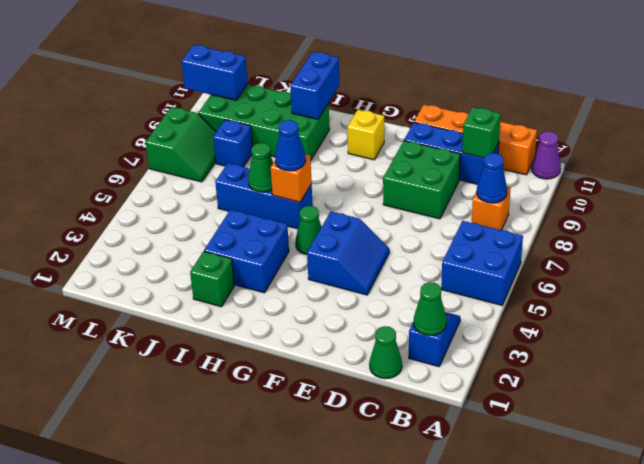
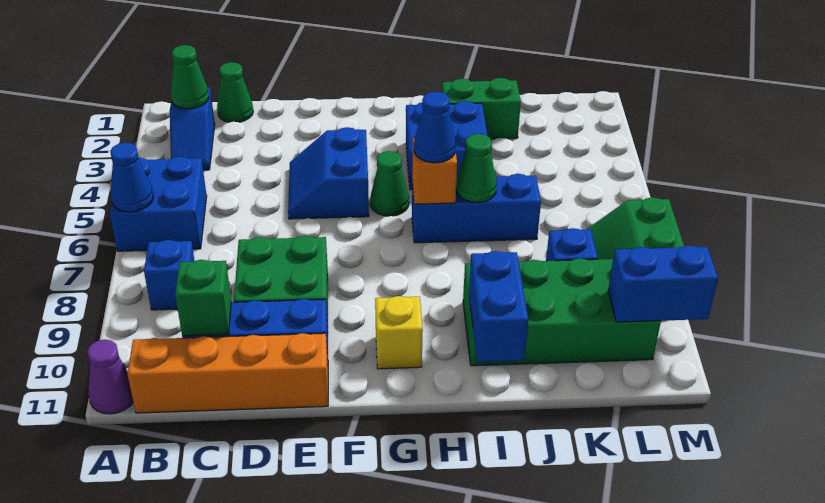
orange brick B8 level 1 -> blue brick B8 level 1
blue cone B8 level 2 -> blue cone A6 level 2
green brick I2 level 1 -> green brick I2:J2 level 1

